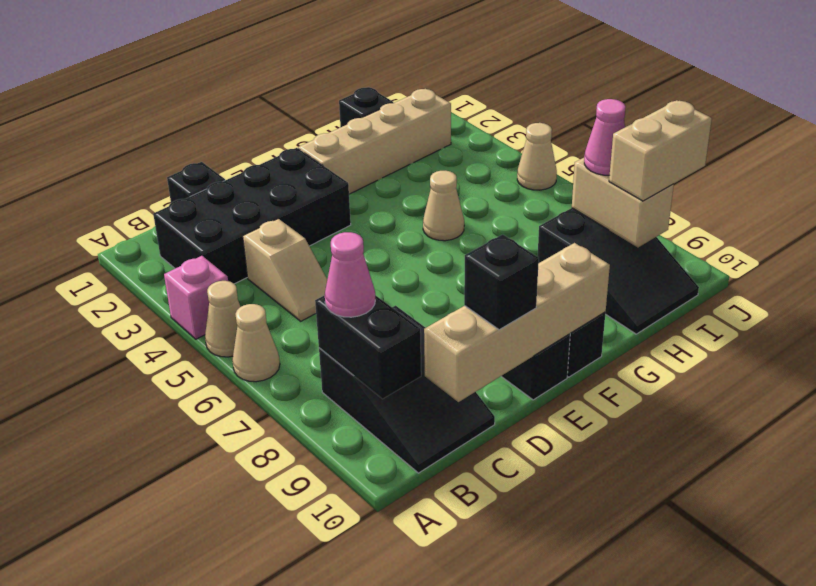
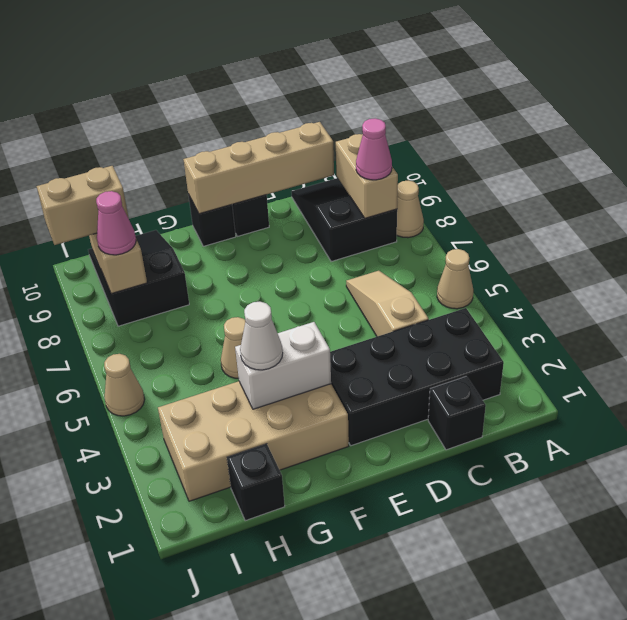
pink brick A4 level 1 -> none
tan cone A6 level 1 -> tan cone A8 level 1
black brick B8:B9 level 2 -> tan brick B8:B9 level 2
tan slope C4:C5 level 1 top 4 -> tan slope C4:C6 level 1 top 4
black brick D10 level 3 -> none
tan brick F2:I2 level 1 -> tan brick F2:I3 level 1
none -> white brick F3:G3 level 2
none -> white cone G3 level 3

